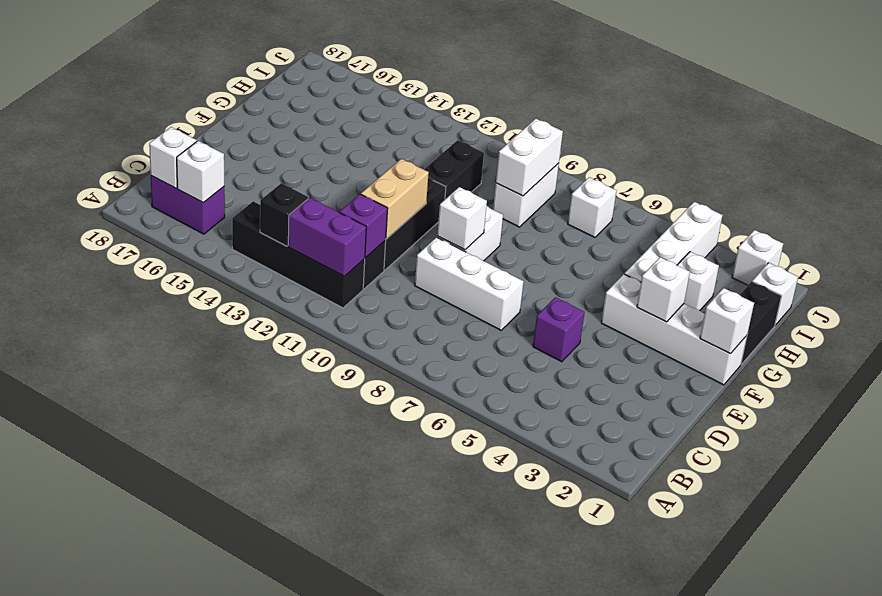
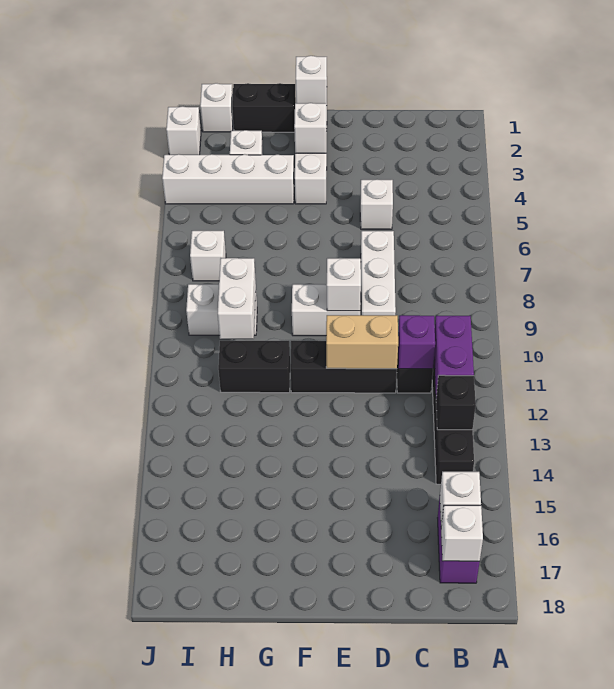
purple brick D5 level 1 -> white brick D5 level 1
white brick H9:I9 level 2 -> white brick H9:H10 level 2

